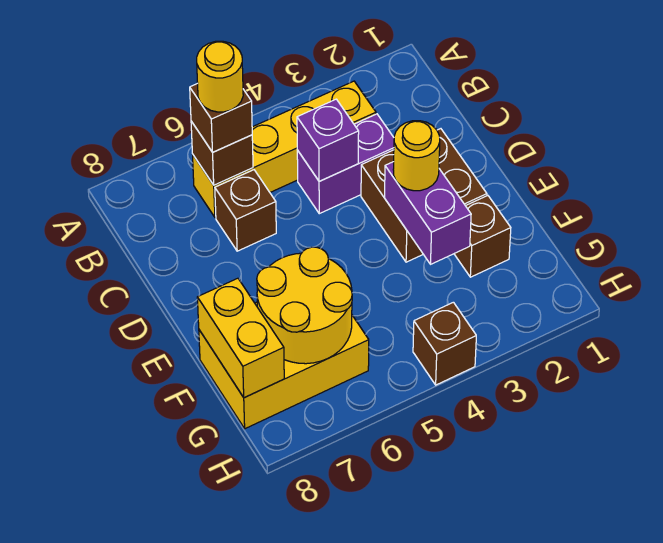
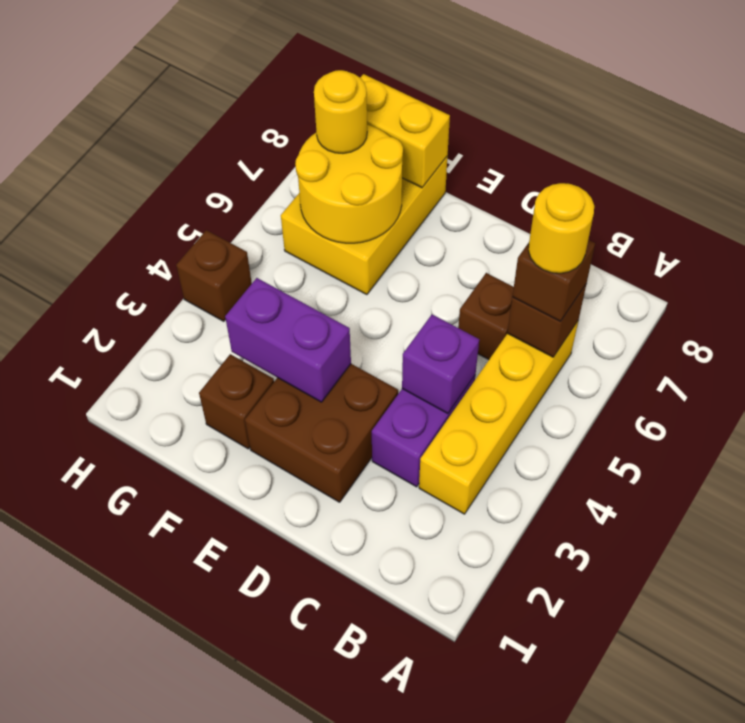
yellow round brick E3 level 3 -> yellow round brick G7 level 3

